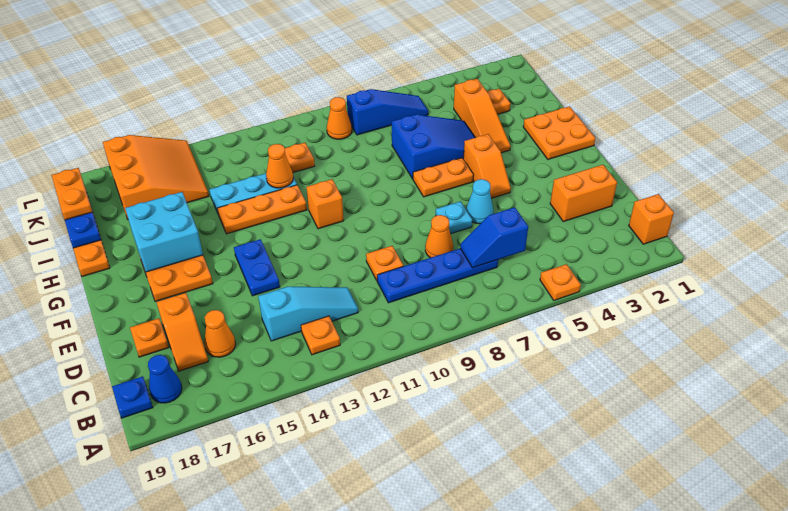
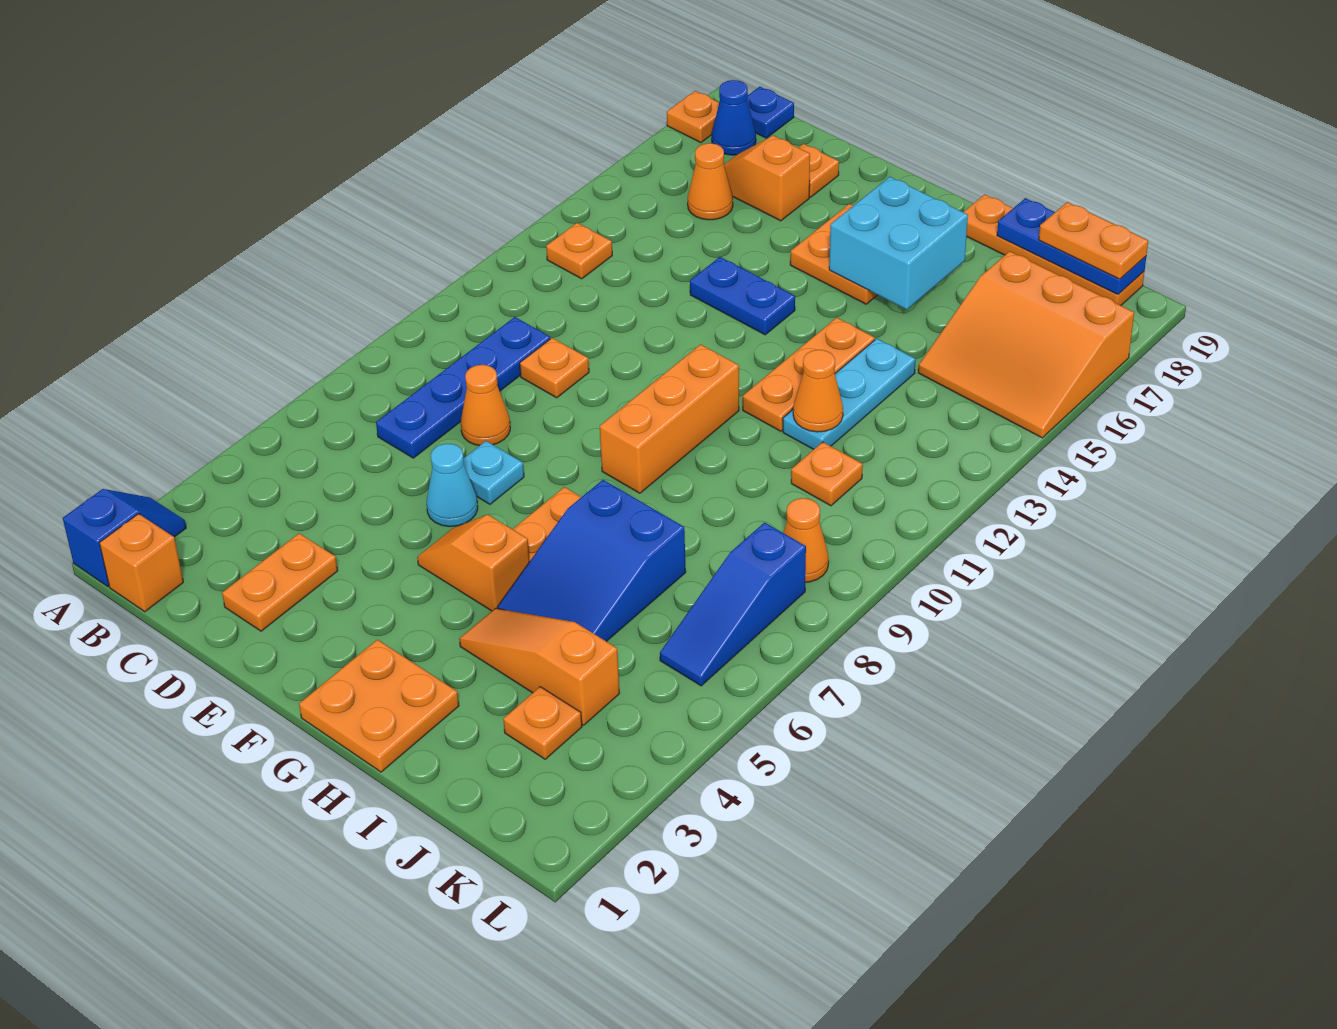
orange plate A5 level 1 -> orange plate A18 level 1
blue slope C6:C7 level 2 top 6 -> blue slope A1:A2 level 1 top 1
cyan slope C12:C14 level 1 top 14 -> none
orange brick D2:D3 level 1 -> orange plate D2:D3 level 1
orange brick G11 level 1 -> orange brick G9:G11 level 1

